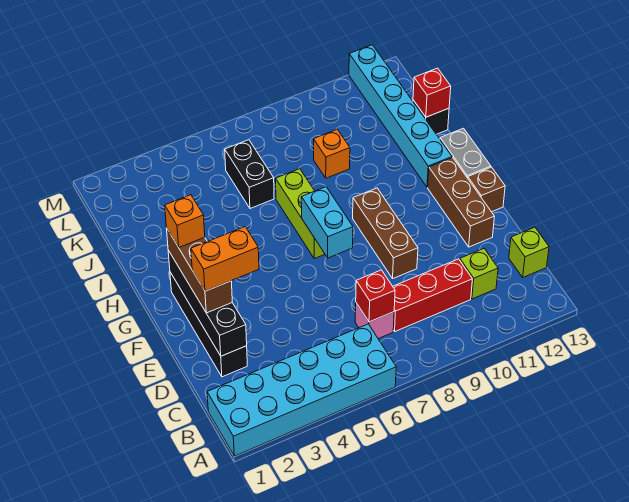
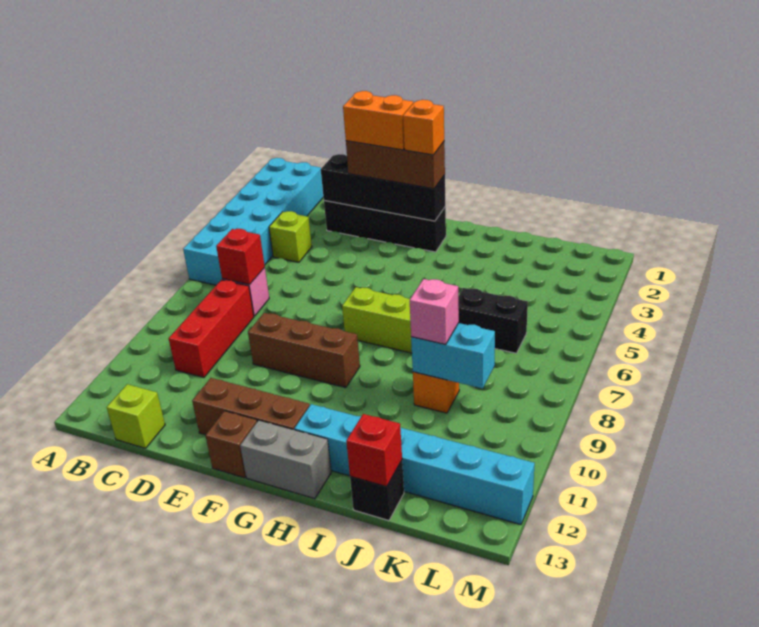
lime brick C11 level 1 -> lime brick C4 level 1
orange brick E2:E3 level 4 -> orange brick E2:F2 level 4
cyan brick F7:G7 level 2 -> cyan brick J9:K9 level 2
none -> pink brick J9 level 3

